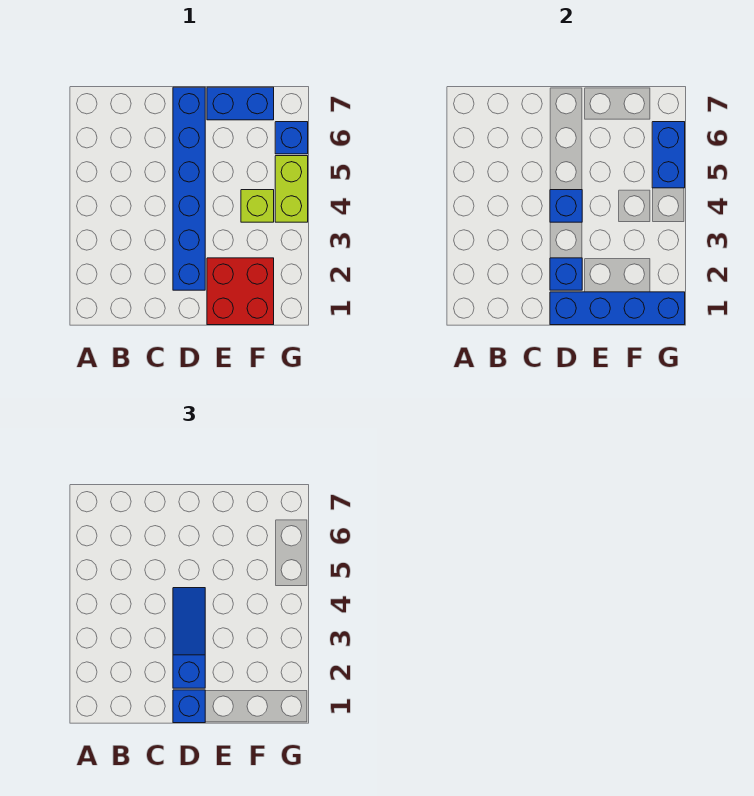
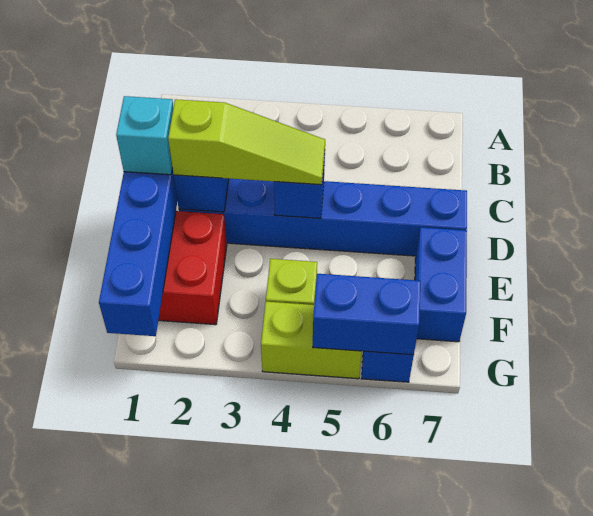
blue brick D1 level 3 -> cyan brick D1 level 3
blue slope D2:D4 level 3 top 2 -> lime slope D2:D4 level 3 top 2

